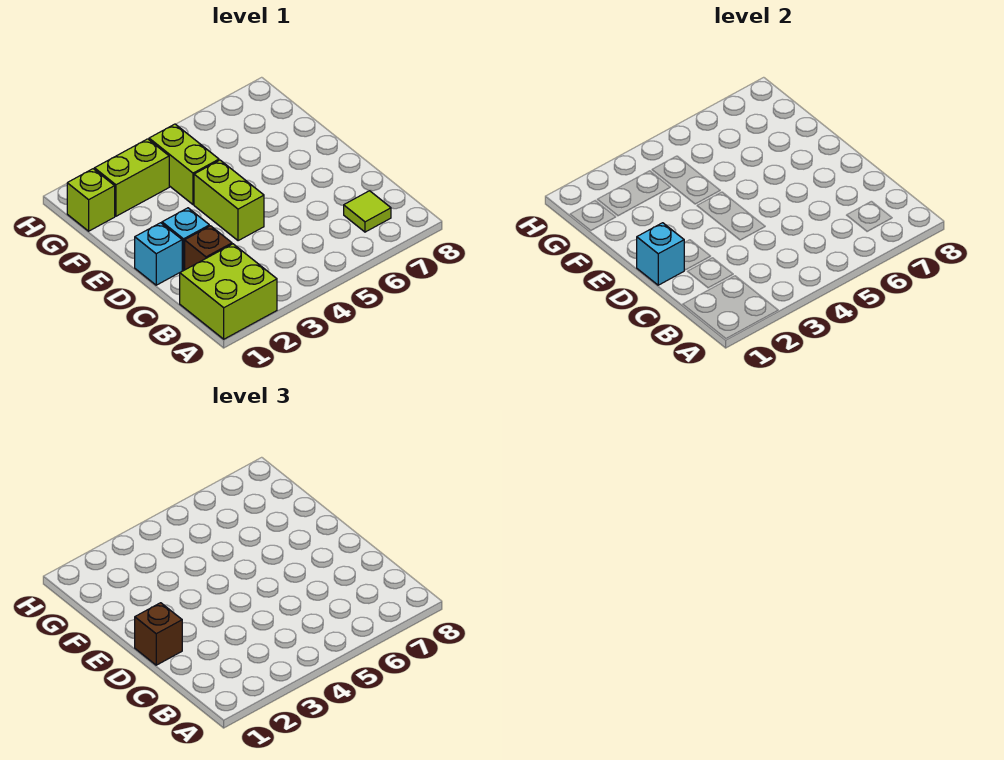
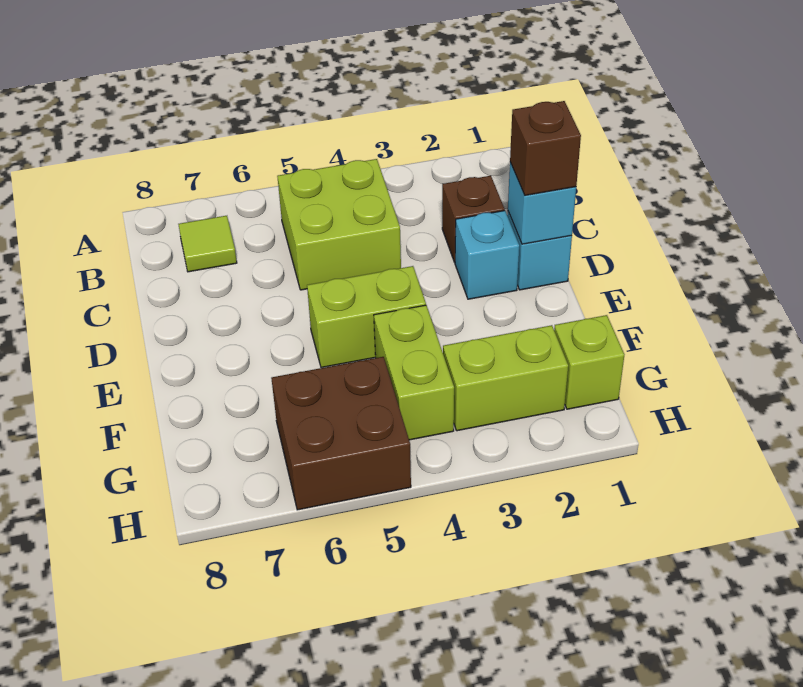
lime brick A1:B2 level 1 -> lime brick B4:C5 level 1
lime brick D4:E4 level 1 -> lime brick E4:E5 level 1
none -> brown brick G5:H6 level 1

